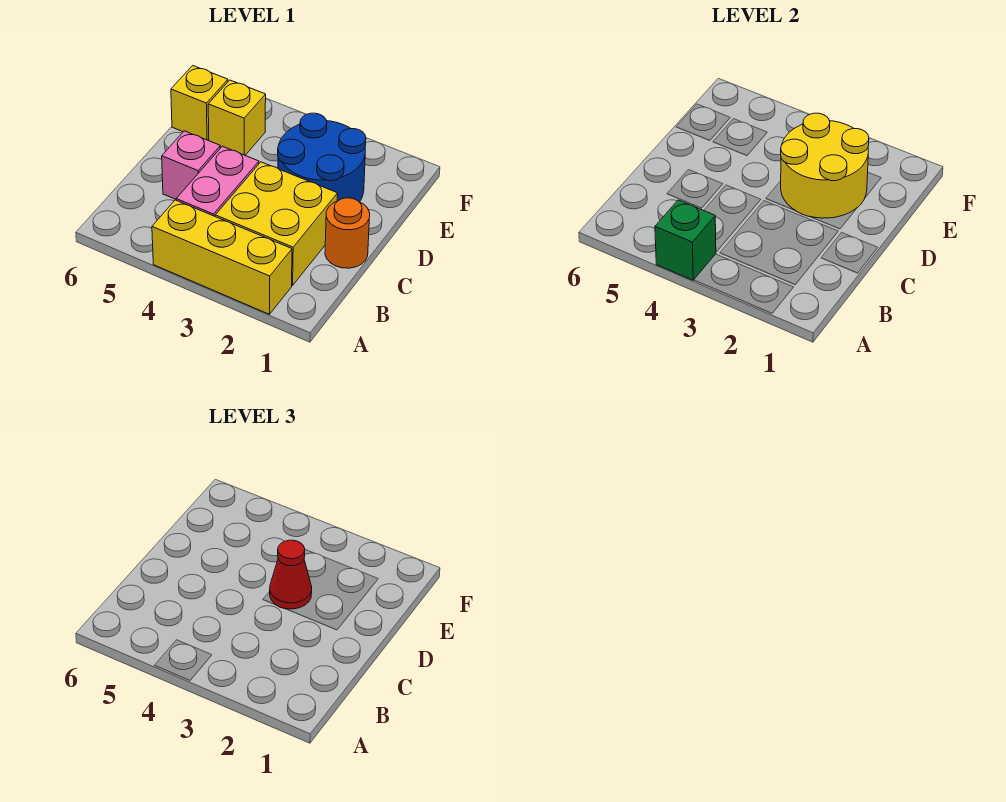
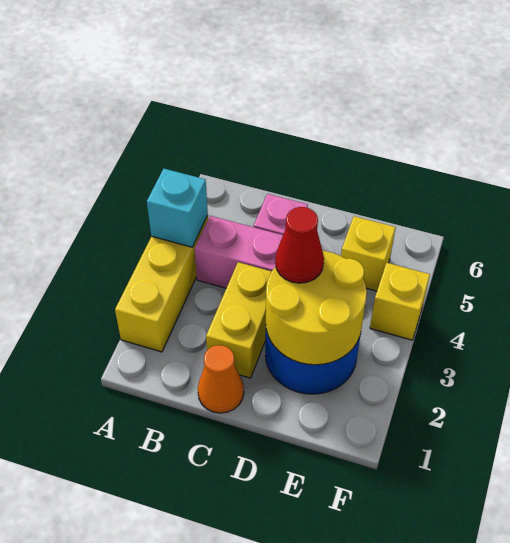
green brick A4 level 2 -> cyan brick A4 level 2
yellow brick B2:C3 level 1 -> yellow brick C2:C3 level 1
orange round brick C1 level 1 -> orange cone C1 level 1
yellow brick E6 level 1 -> yellow brick F4 level 1

